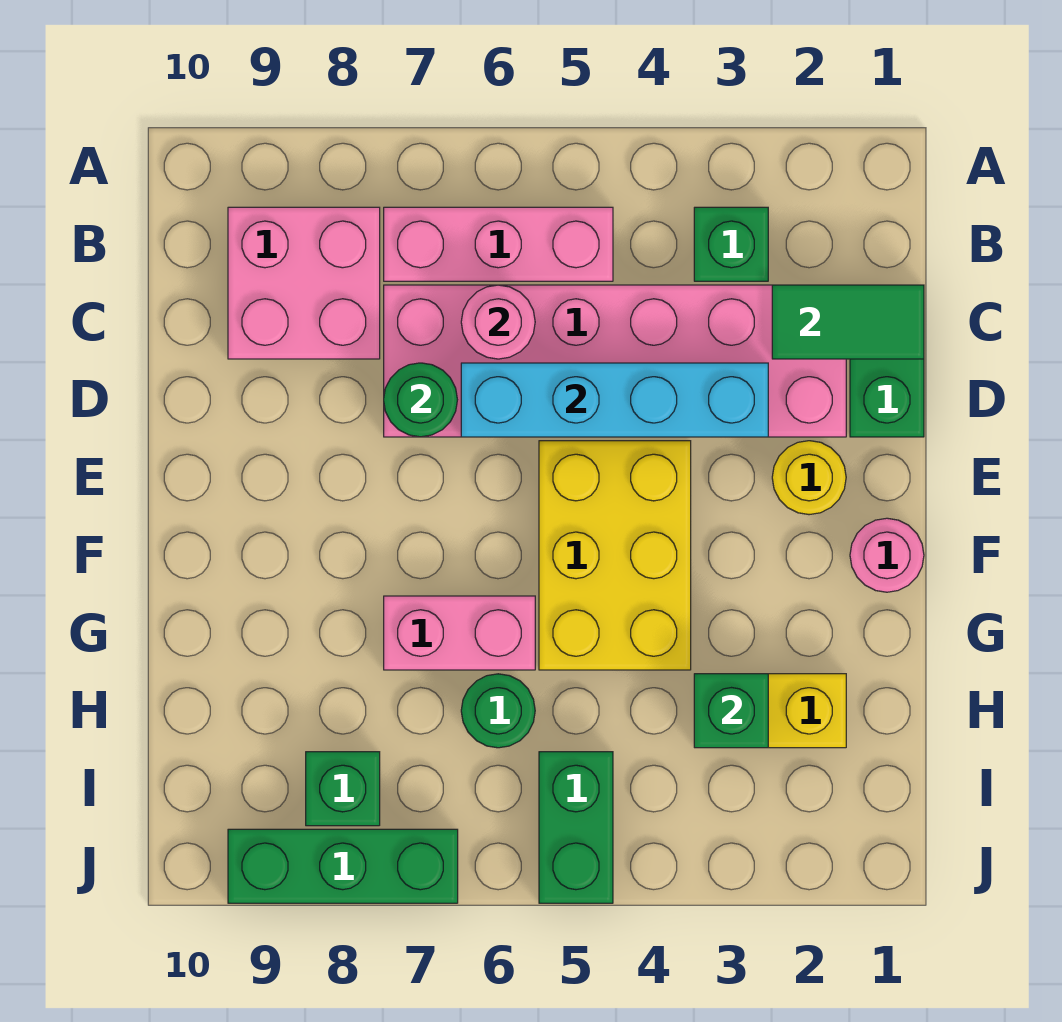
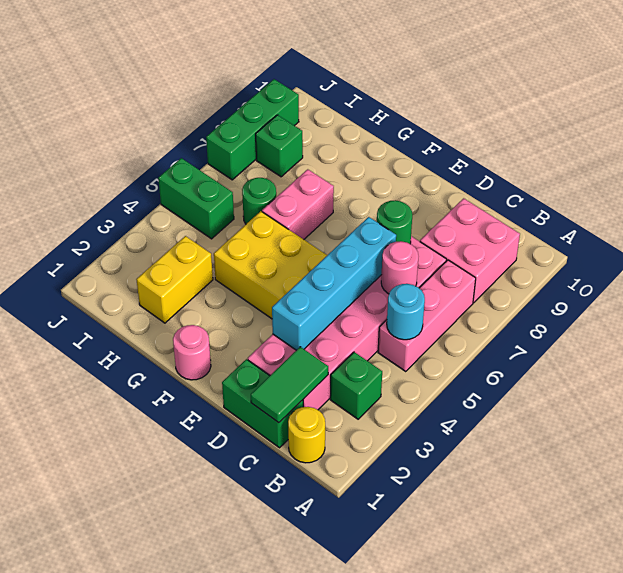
none -> cyan round brick B5 level 2
yellow round brick E2 level 1 -> yellow round brick B1 level 1
green brick H3 level 2 -> none

